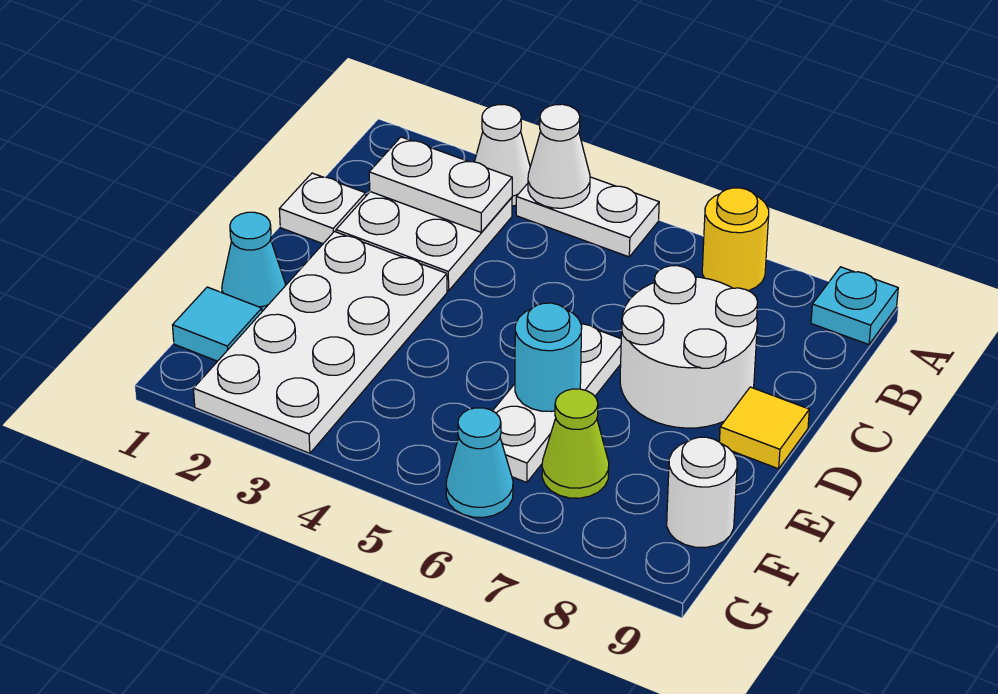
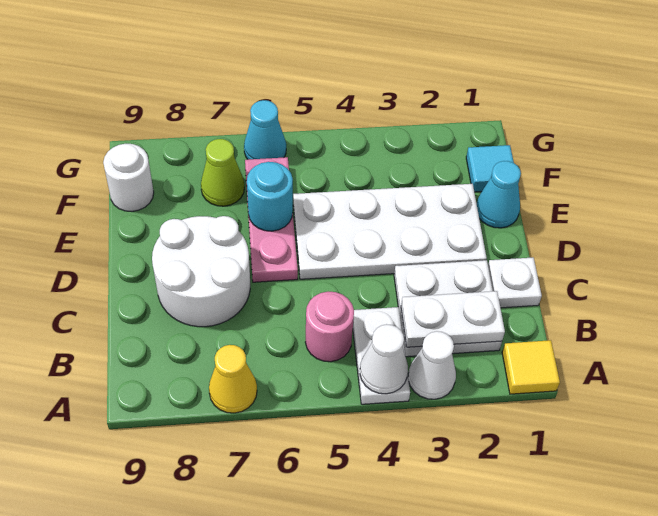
white plate A4:A5 level 1 -> white plate A4:B4 level 1
yellow round brick A7 level 1 -> yellow cone A7 level 1
cyan plate A9 level 1 -> none
none -> pink round brick B5 level 1
white plate D2:G3 level 1 -> white plate D2:E5 level 1
white plate D6:F6 level 1 -> pink plate D6:F6 level 1
yellow tile D9 level 1 -> yellow tile A1 level 1

